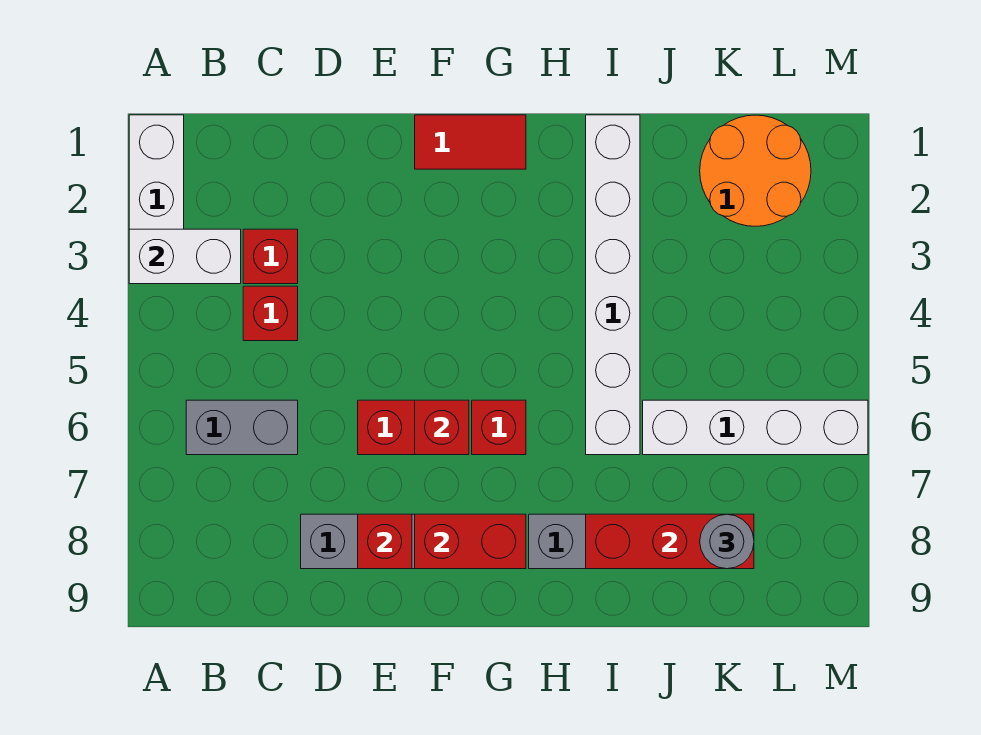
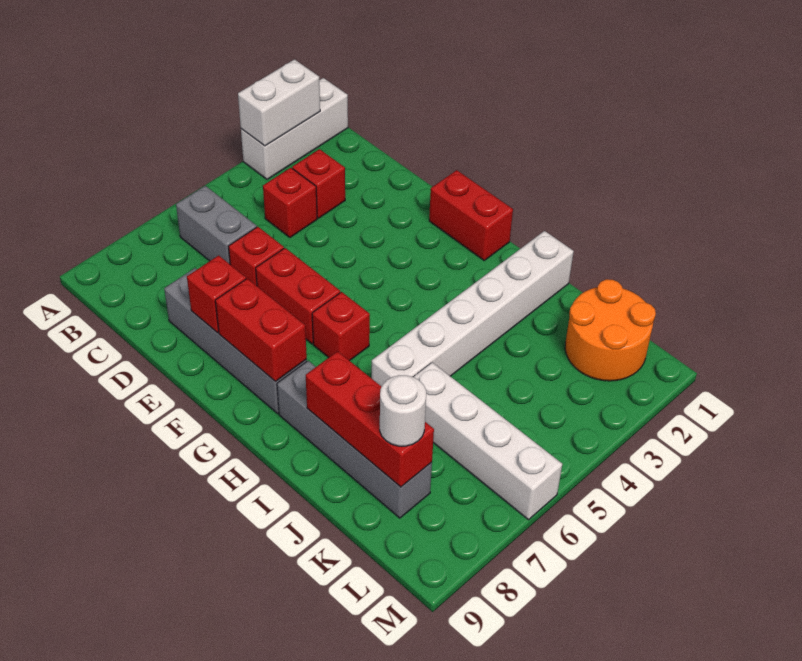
white brick A3:B3 level 2 -> white brick A2:A3 level 2
red tile F1:G1 level 1 -> red brick F1:G1 level 1
red brick F6 level 2 -> red brick D6 level 1
grey round brick K8 level 3 -> white round brick K8 level 3

